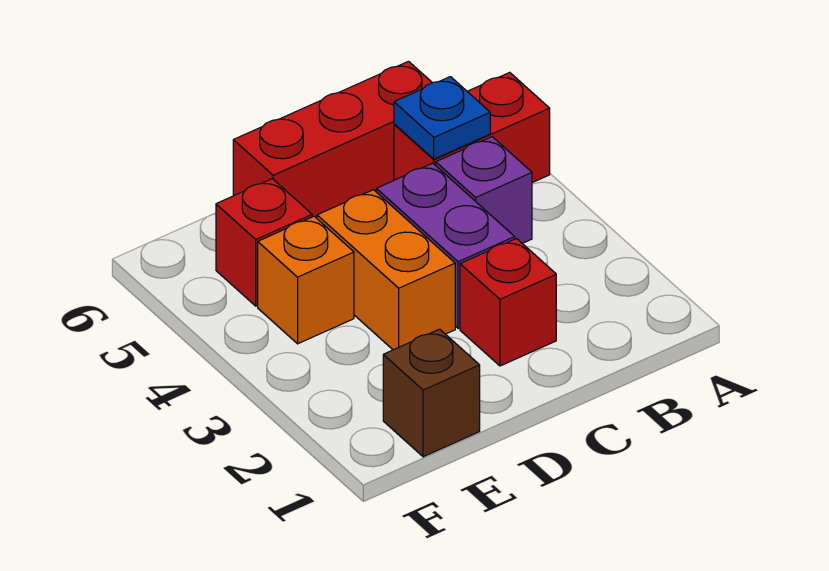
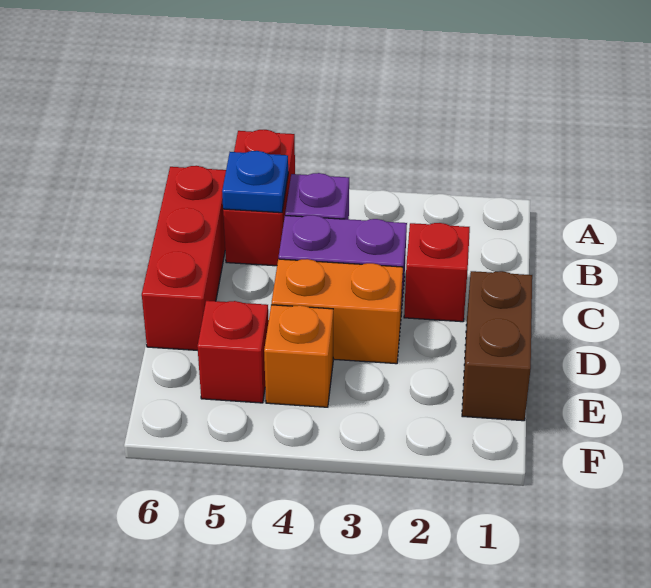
brown brick E1 level 1 -> brown brick D1:E1 level 1

